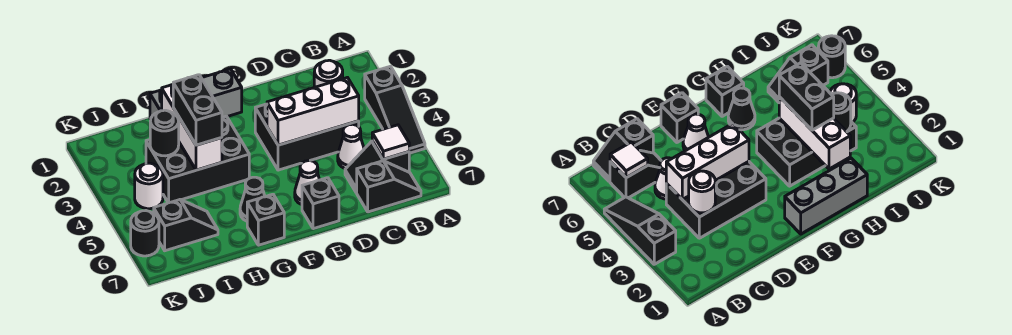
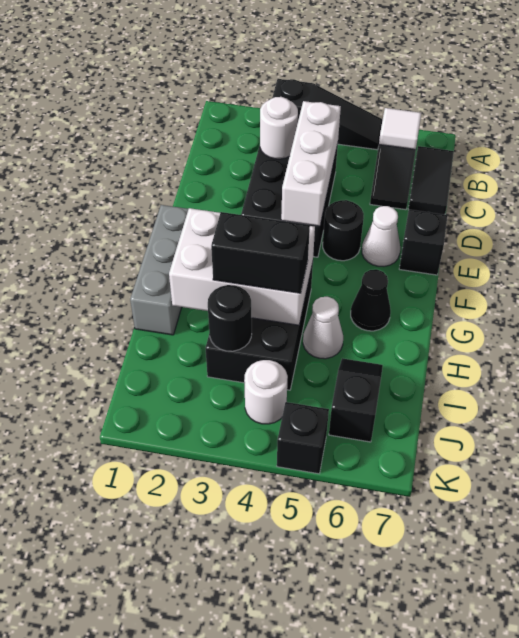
black slope B7:C7 level 1 top C -> black tile B7:C7 level 1
white cone C5 level 1 -> white cone H5 level 1
black brick G7 level 1 -> black brick K5 level 1
white brick H2:H4 level 2 -> white brick G2:H4 level 2
black round brick K6 level 1 -> black round brick E5 level 1

